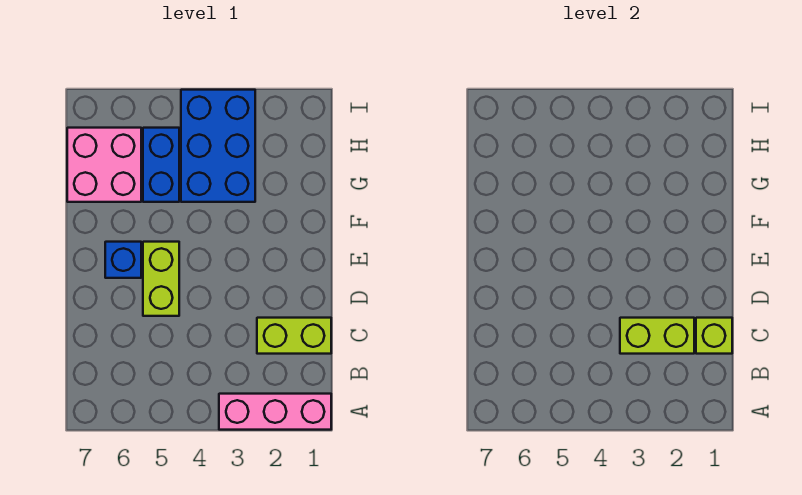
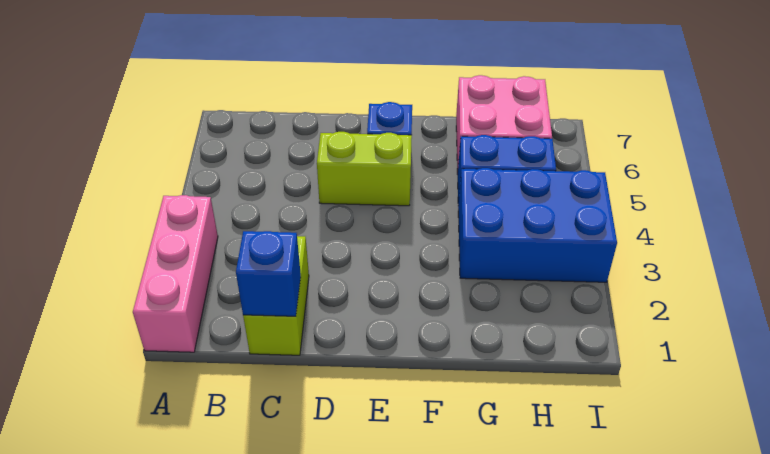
lime brick C1 level 2 -> blue brick C1 level 2
lime brick C2:C3 level 2 -> none

